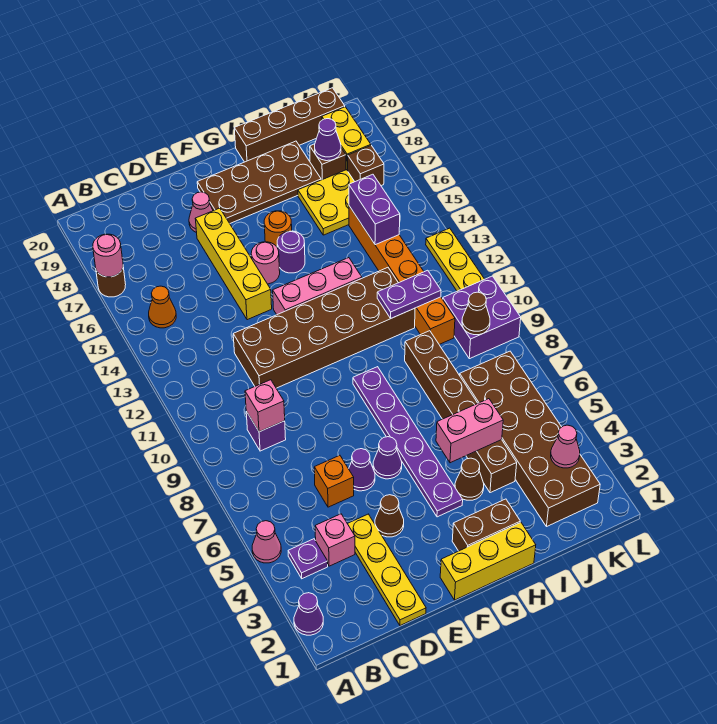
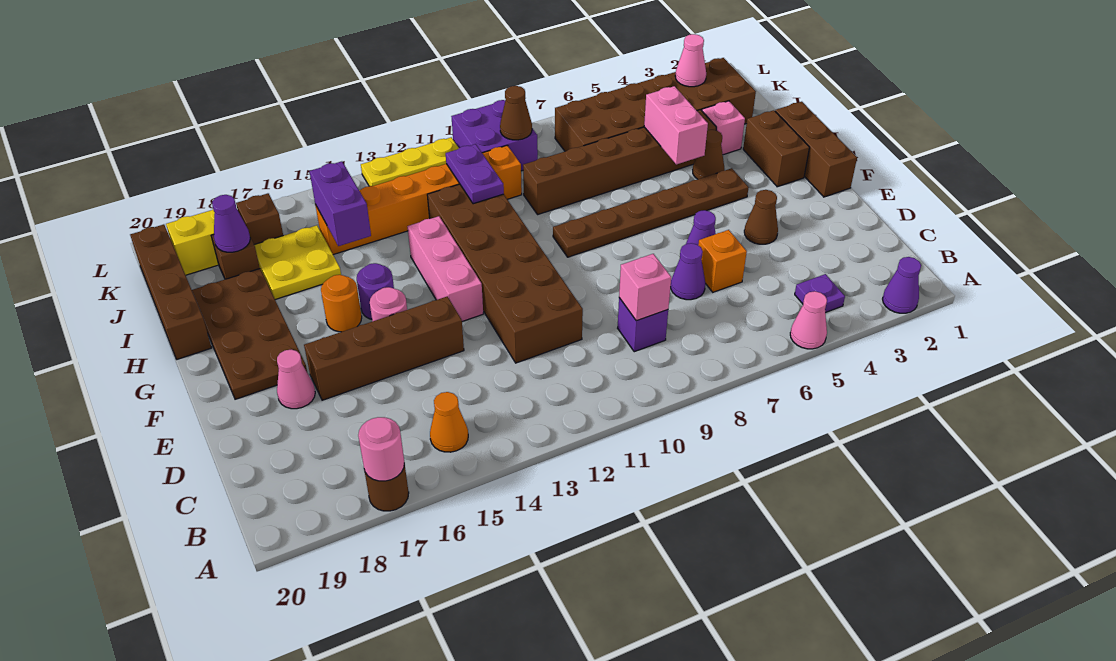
pink brick C4 level 1 -> pink brick I3 level 1
yellow plate D1:D4 level 1 -> none
yellow brick E14:E17 level 1 -> brown brick E14:E17 level 1
yellow brick F1:H1 level 1 -> brown brick F1:H1 level 1
purple cone F6 level 1 -> purple cone D7 level 1
purple plate G4:G9 level 1 -> brown plate G4:G9 level 1
purple brick J14:J15 level 2 -> purple brick I15:J15 level 2

